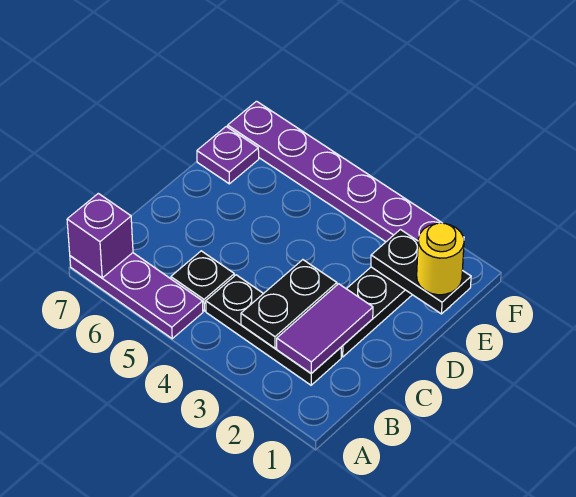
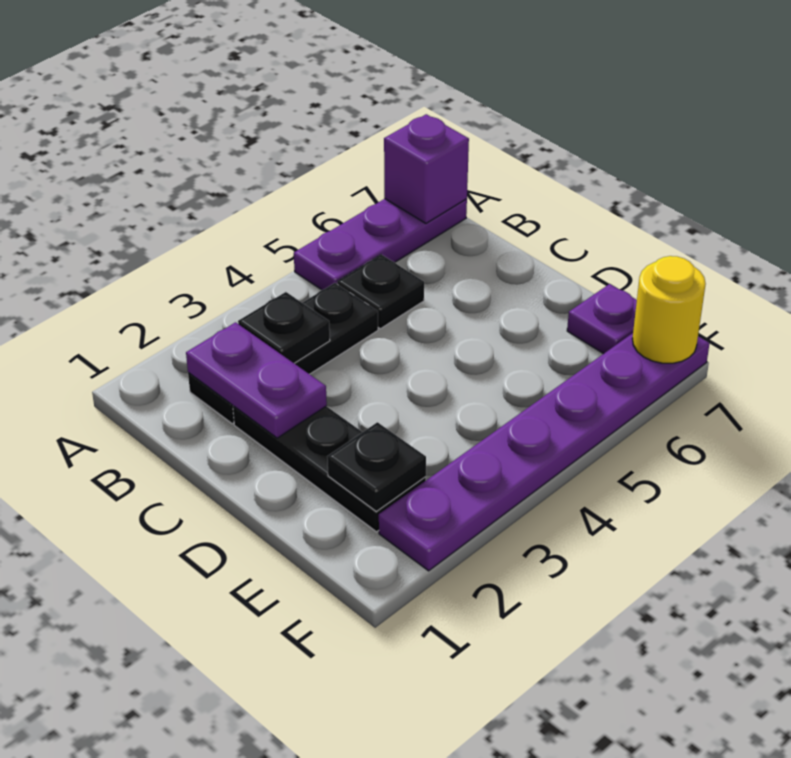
purple tile B2:C2 level 2 -> purple plate B2:C2 level 2
black plate B3:C3 level 2 -> black plate B3 level 2
black plate E1:E2 level 2 -> black plate E2 level 2
yellow round brick E1 level 3 -> yellow round brick F7 level 2

